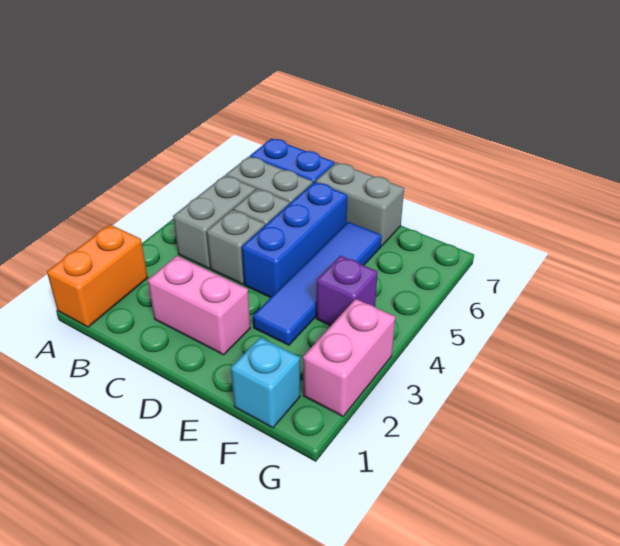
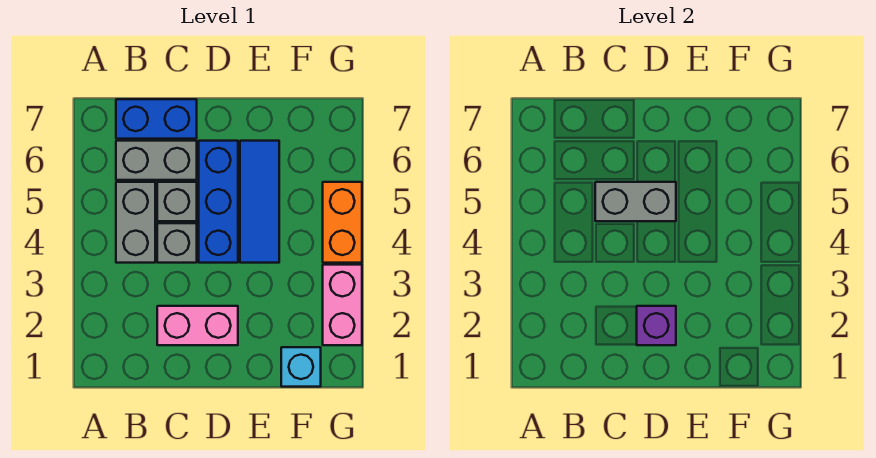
orange brick A1:A2 level 1 -> orange brick G4:G5 level 1
grey brick D7:E7 level 1 -> grey brick C5:D5 level 2
blue tile E3:E6 level 1 -> blue tile E4:E6 level 1
purple brick F4 level 1 -> purple brick D2 level 2

